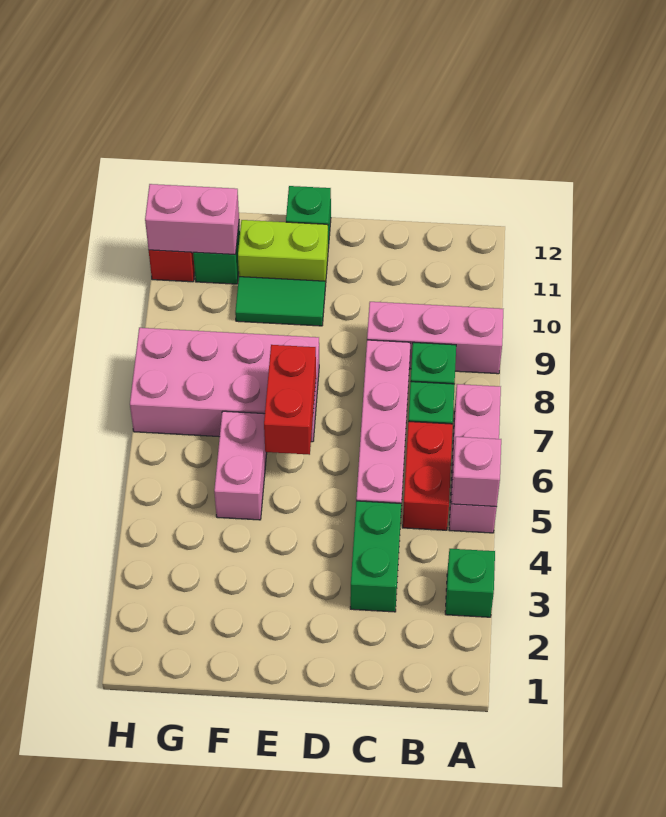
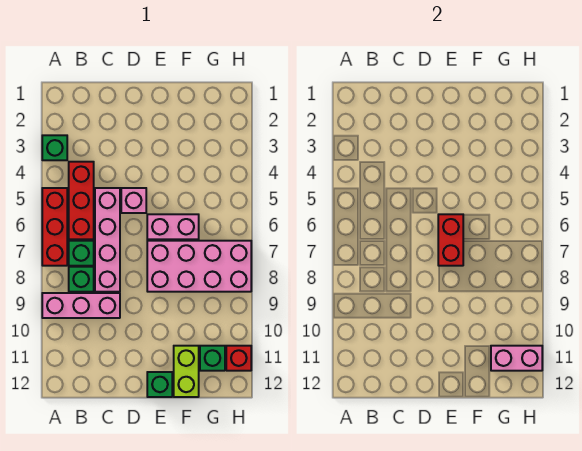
pink brick A5:A7 level 1 -> red brick A5:A7 level 1
pink brick A5 level 2 -> pink brick D5 level 1
red brick B5:B6 level 1 -> red brick B4:B6 level 1
green brick C3:C4 level 1 -> none
green tile E10:F10 level 1 -> none
lime brick E11:F11 level 1 -> lime brick F11:F12 level 1
pink brick F5:F6 level 1 -> pink brick E6:F6 level 1

